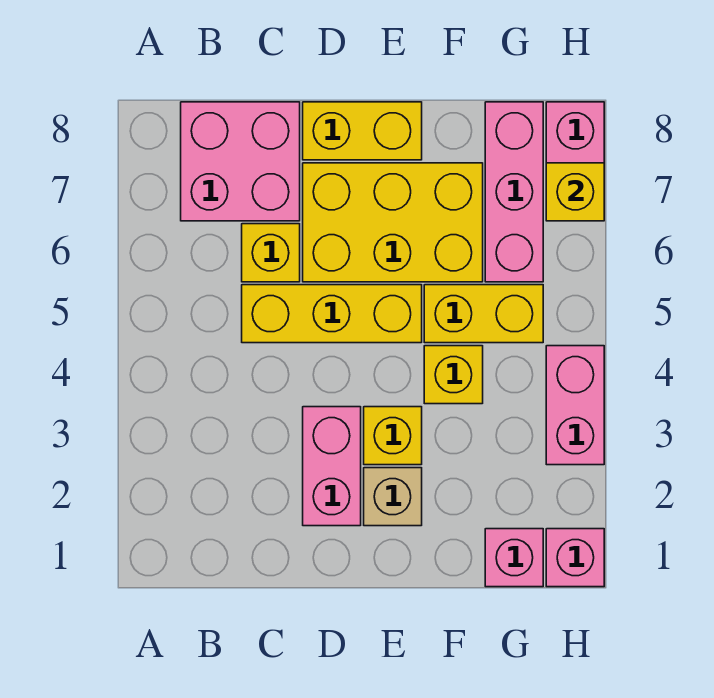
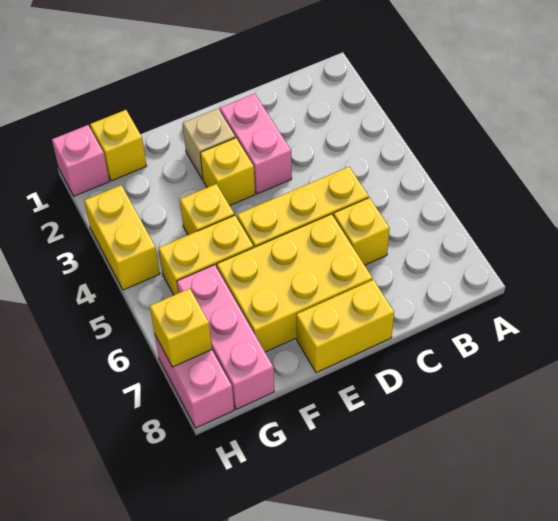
pink brick B7:C8 level 1 -> none
pink brick G1 level 1 -> yellow brick G1 level 1
pink brick H3:H4 level 1 -> yellow brick H3:H4 level 1

